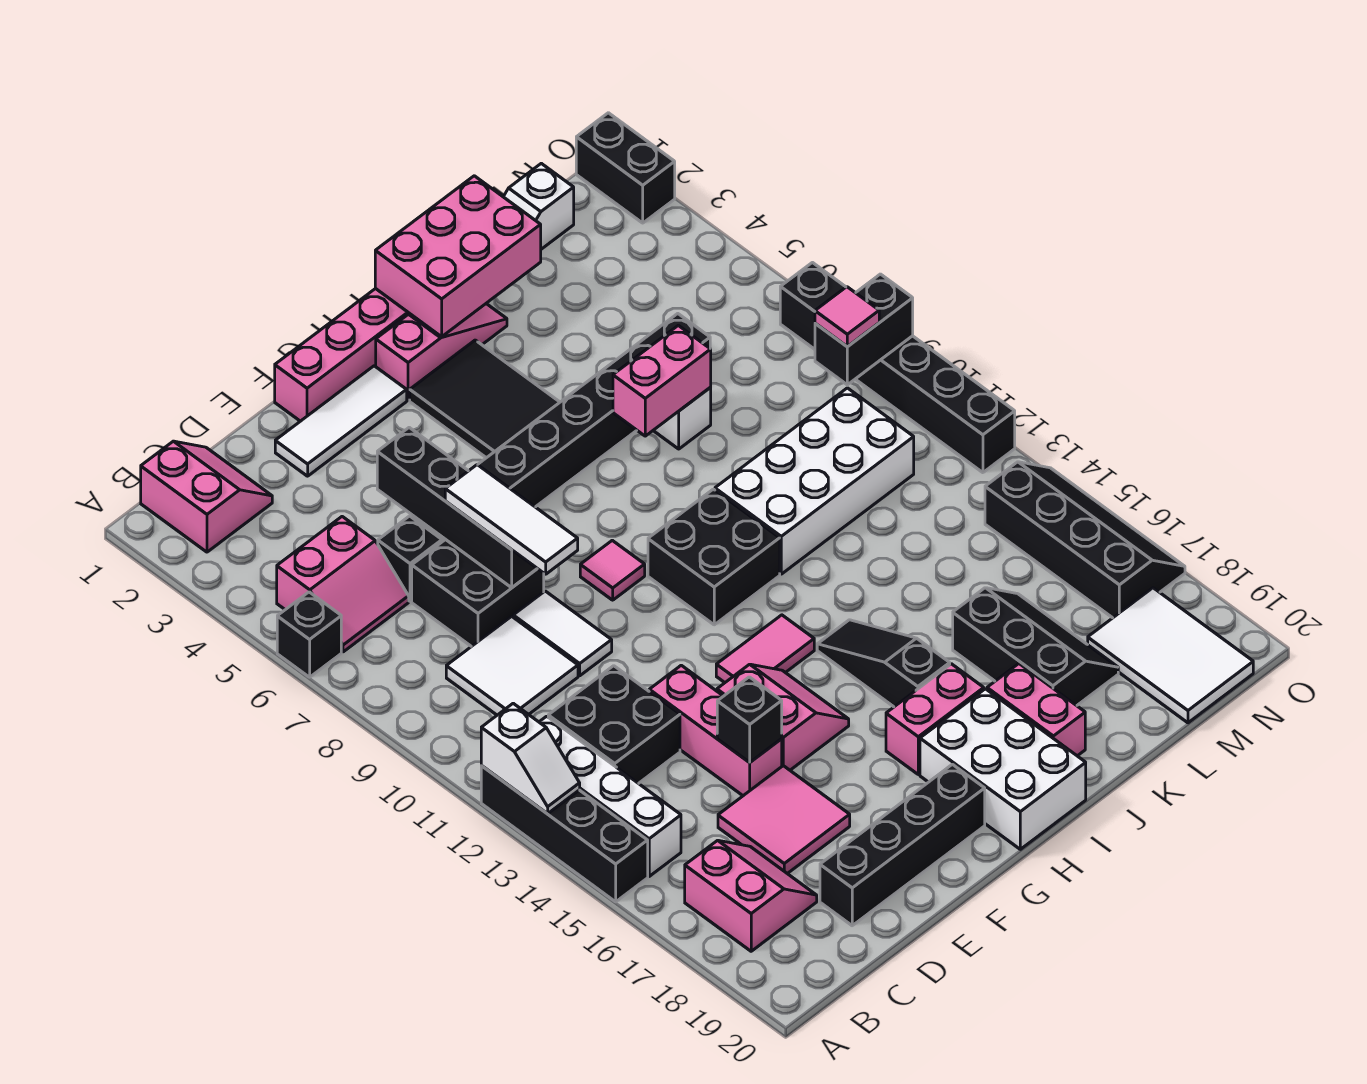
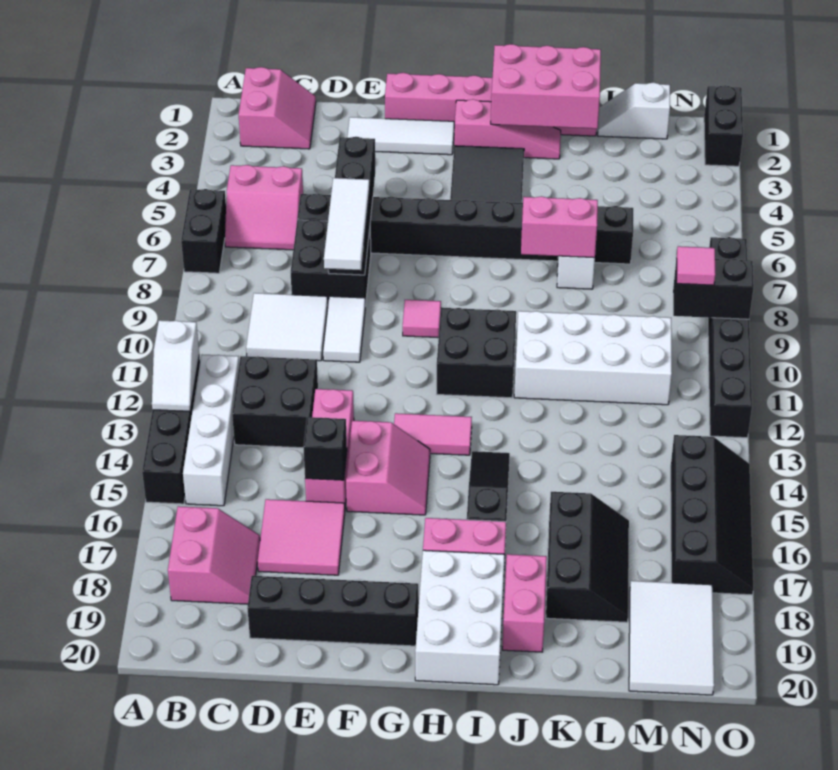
black brick A6 level 1 -> black brick A6:A7 level 1

